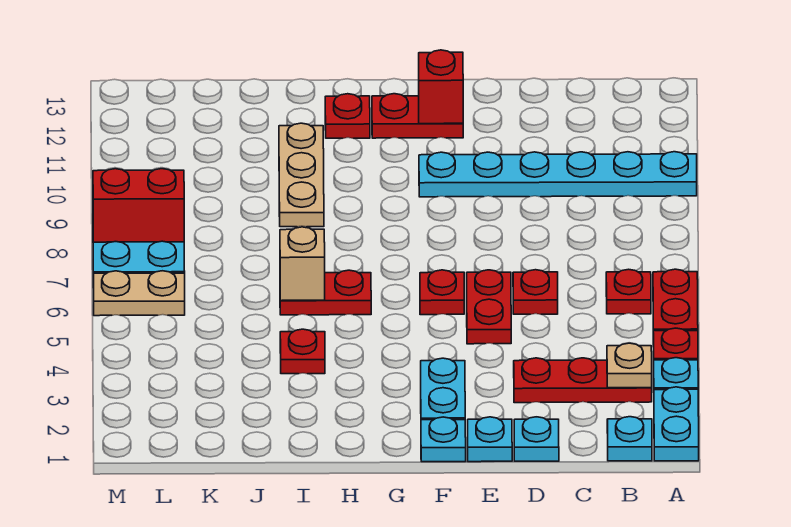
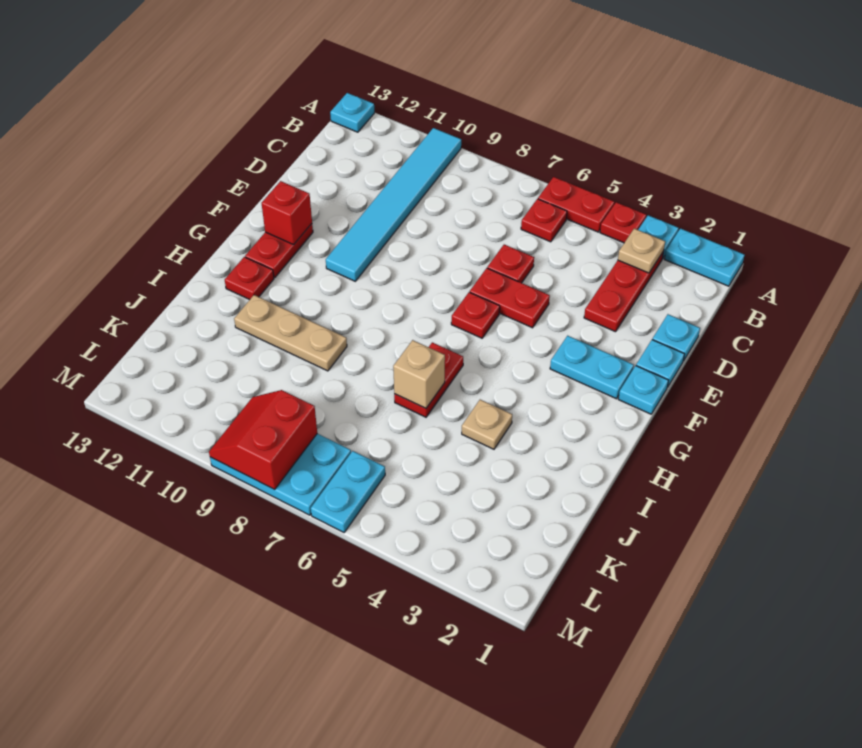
cyan plate A10:F10 level 1 -> cyan tile A10:F10 level 1
cyan plate B1 level 1 -> cyan plate A13 level 1
red plate I4 level 1 -> tan plate I4 level 1
tan plate L6:M6 level 1 -> cyan plate L6:M6 level 1

